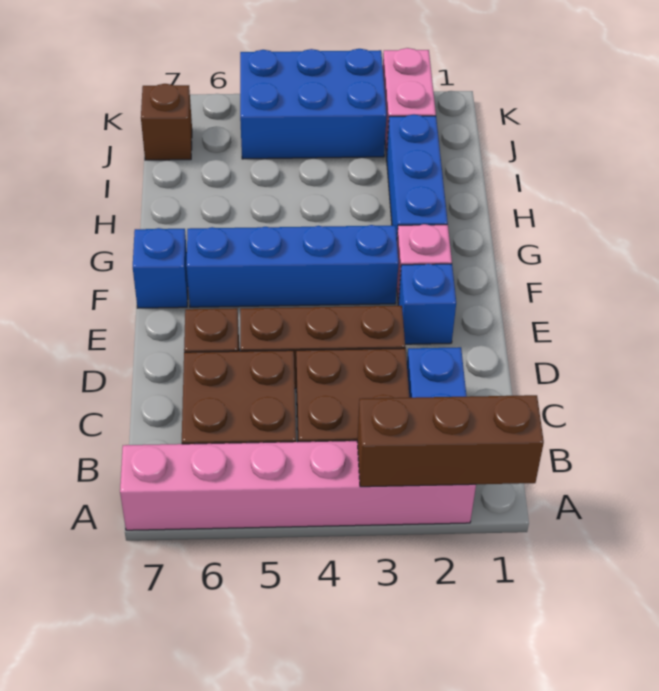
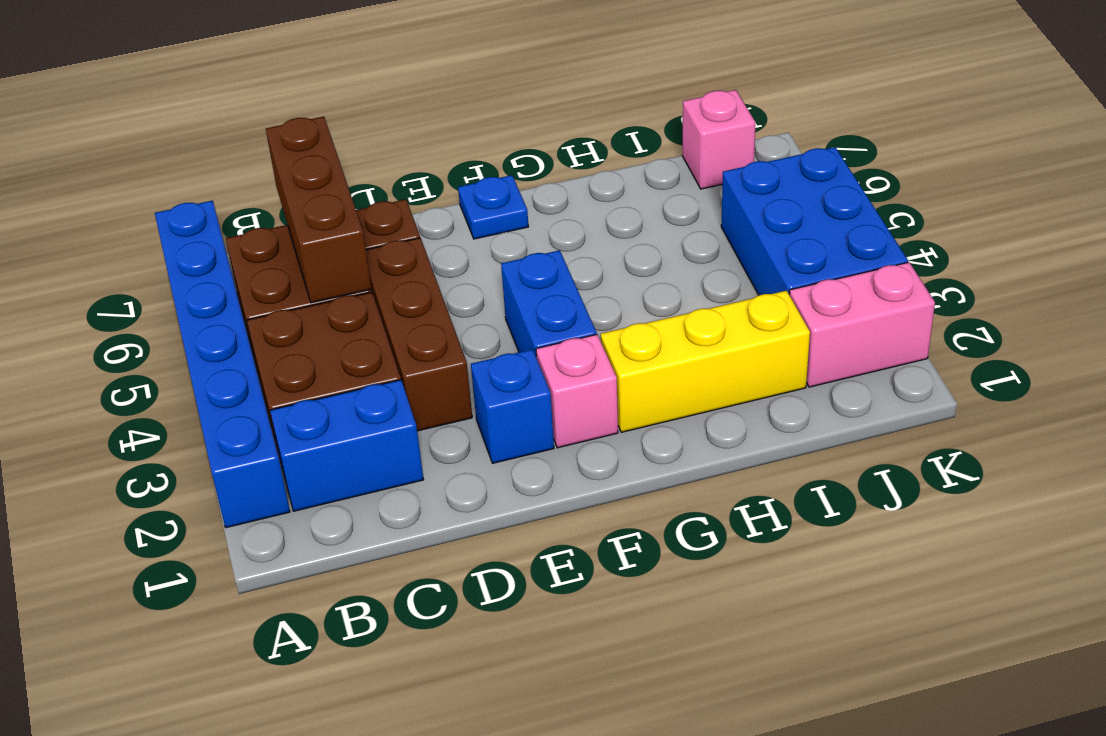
brown brick A1:A3 level 2 -> brown brick C5:C7 level 2
pink brick A2:A7 level 1 -> blue brick A2:A7 level 1
blue brick F3:F6 level 1 -> blue brick F3:F4 level 1
blue brick F7 level 1 -> blue plate F7 level 1
blue brick G2:I2 level 1 -> yellow brick G2:I2 level 1
brown brick J7 level 1 -> pink brick J7 level 1

